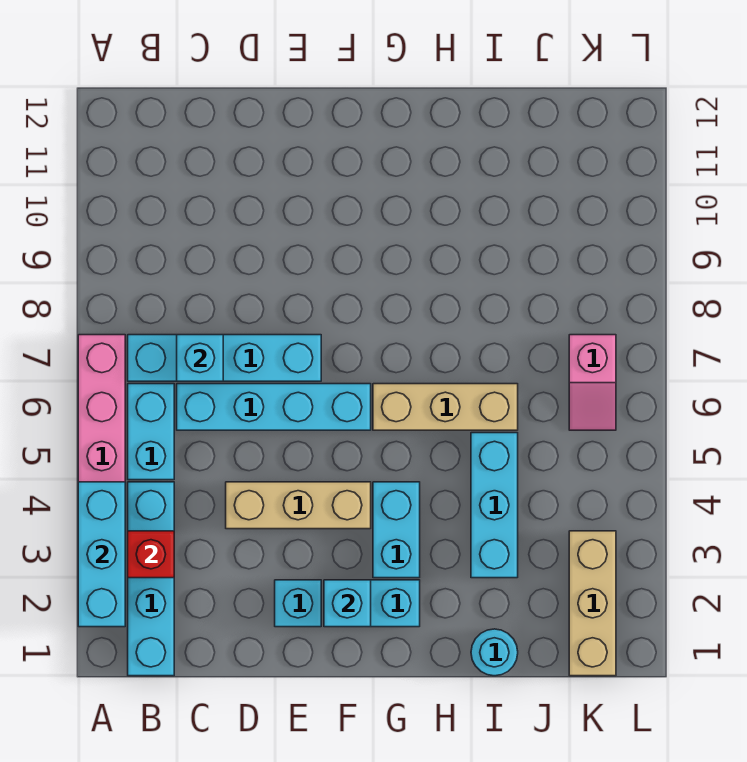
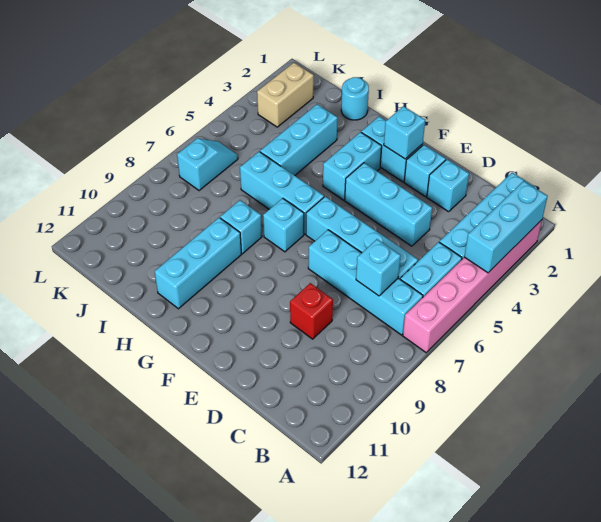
red brick B3 level 2 -> red brick D9 level 1
none -> cyan brick D2 level 1
tan brick D4:F4 level 1 -> cyan brick D4:F4 level 1
tan brick G6:I6 level 1 -> cyan brick G6:I6 level 1
none -> cyan brick G7 level 1
none -> cyan brick H8 level 1
none -> cyan brick H9:H11 level 1
tan brick K1:K3 level 1 -> tan brick K2:K3 level 1
pink slope K6:K7 level 1 top 7 -> cyan slope K6:K7 level 1 top 7

